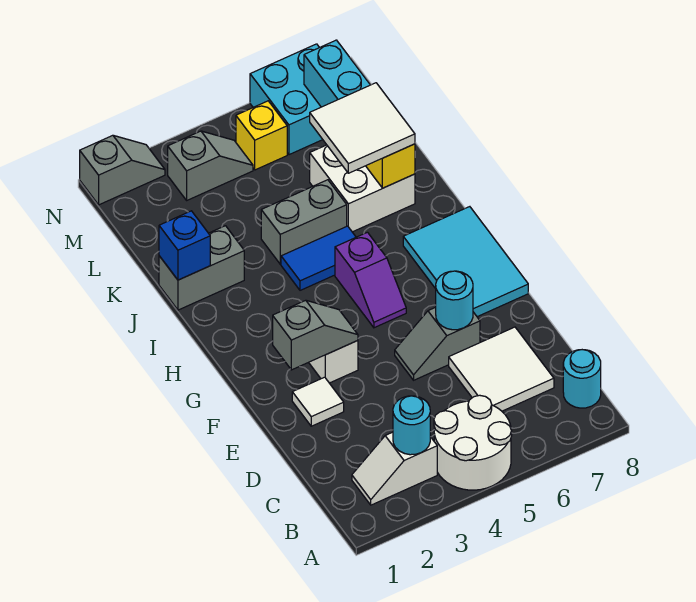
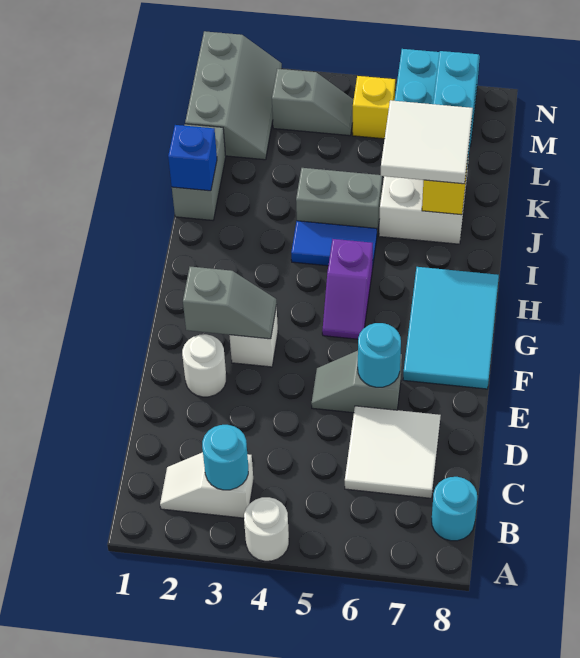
white round brick A4:B5 level 1 -> white round brick A4 level 1
white tile E2 level 1 -> white round brick E2 level 1
grey brick J1:J2 level 1 -> grey brick J1:K1 level 1
grey slope N1:N2 level 1 top 1 -> grey slope L1:N2 level 1 top 1

